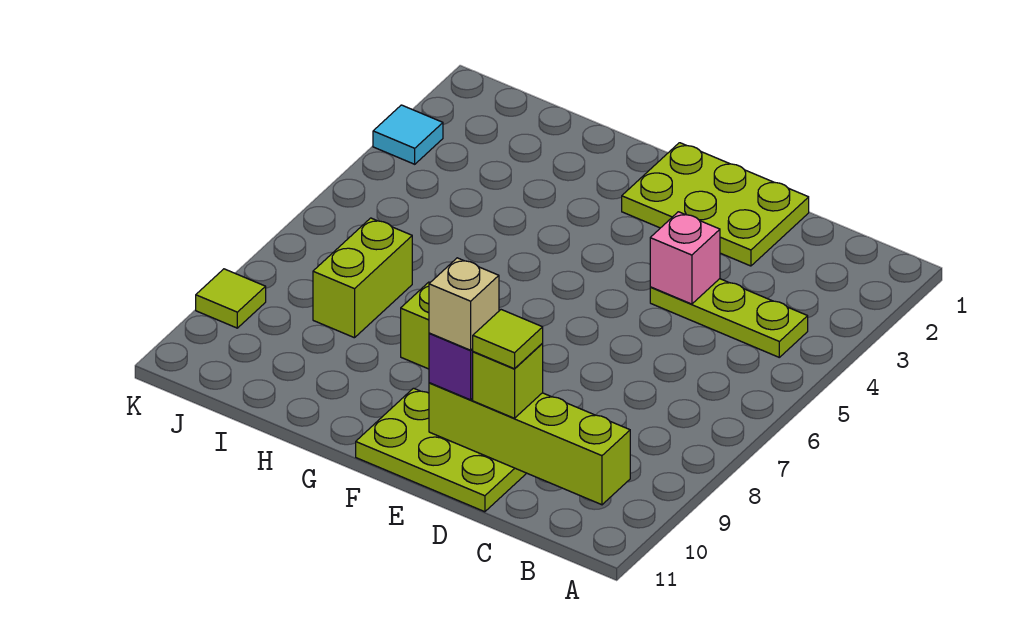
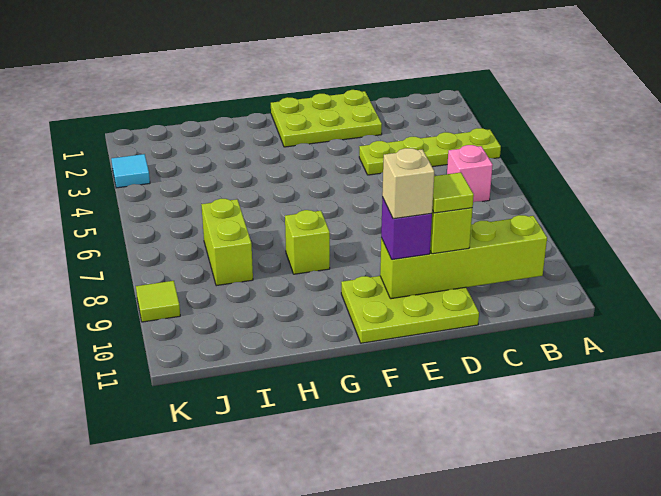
lime plate B4:D4 level 1 -> lime plate A4:D4 level 1
pink brick D4 level 2 -> pink brick B6 level 1

